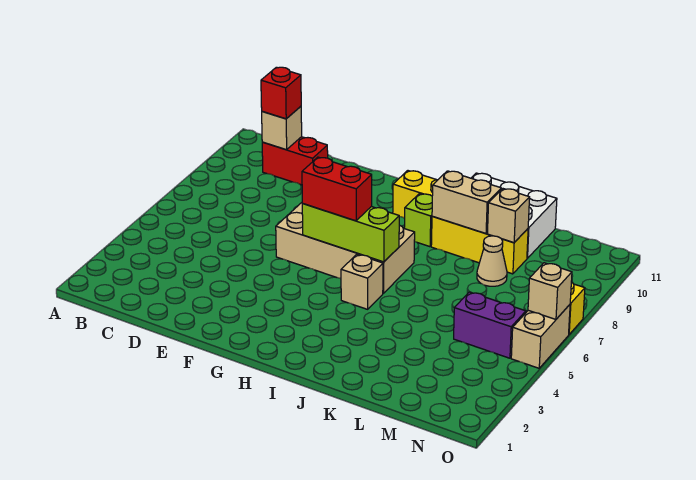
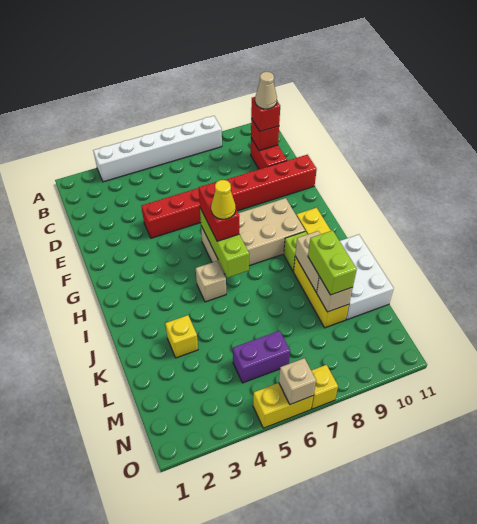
none -> white brick A3:A8 level 1
tan brick C10 level 2 -> red brick C10 level 2
none -> red brick E4:E11 level 1
tan brick F6:I7 level 1 -> tan brick G6:H9 level 1
none -> yellow cone H6 level 4
none -> yellow brick K3 level 1
none -> lime brick K9:L9 level 3
tan cone L8 level 1 -> tan cone C10 level 4
purple brick M5:N5 level 1 -> purple brick M5:M6 level 1
tan brick O5:O6 level 1 -> yellow brick O5:O6 level 1

